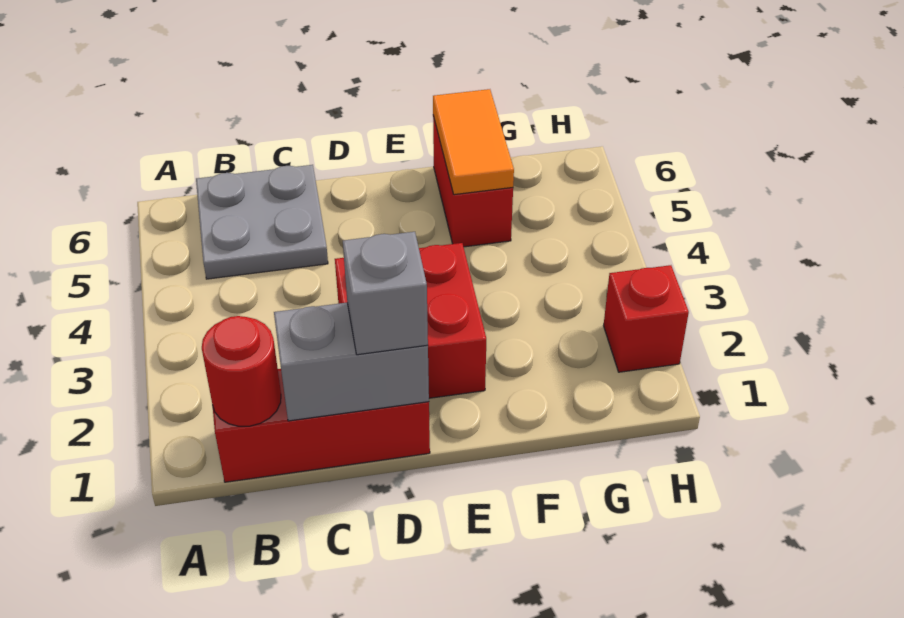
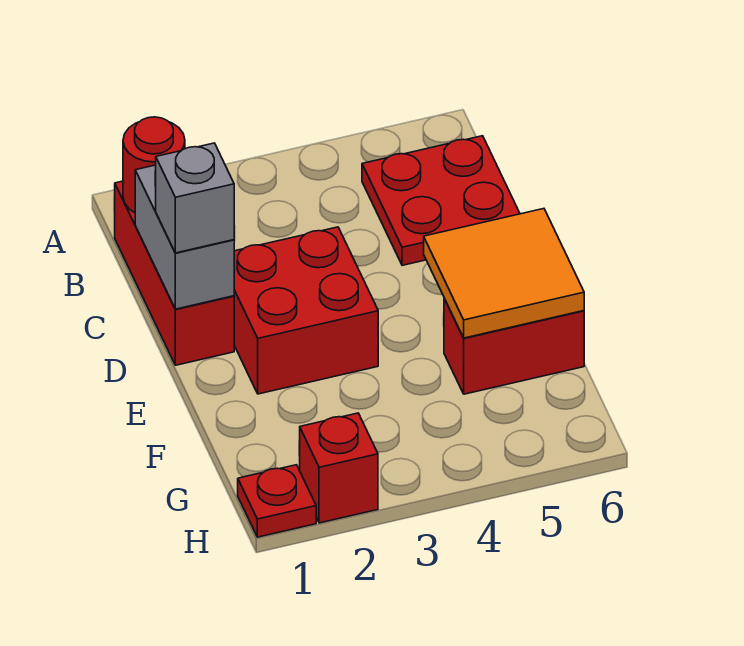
grey plate B5:C6 level 1 -> red plate B5:C6 level 1
orange tile F5:F6 level 2 -> orange tile E5:F6 level 2
none -> red plate H1 level 1

